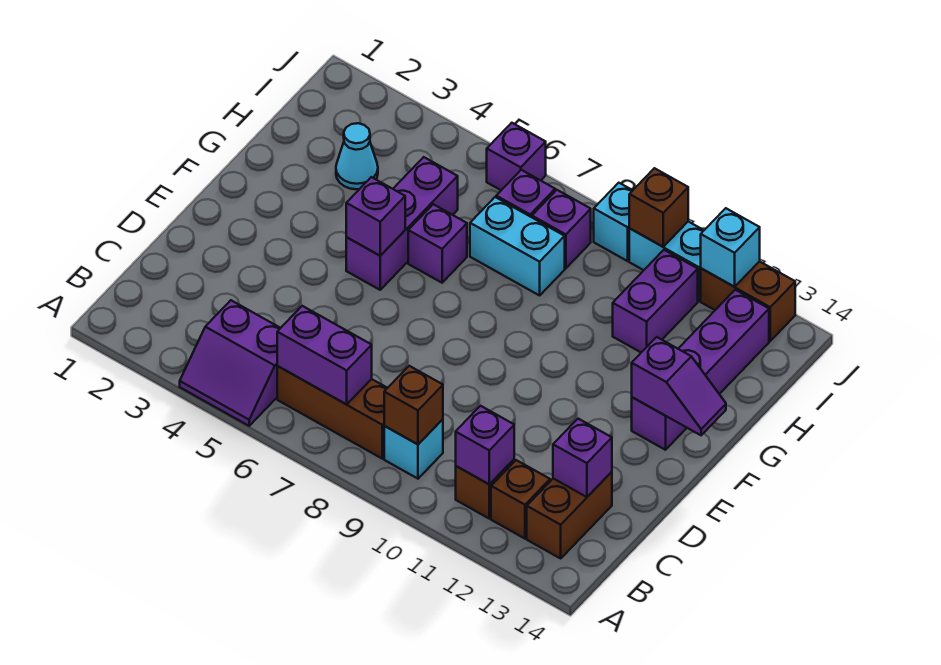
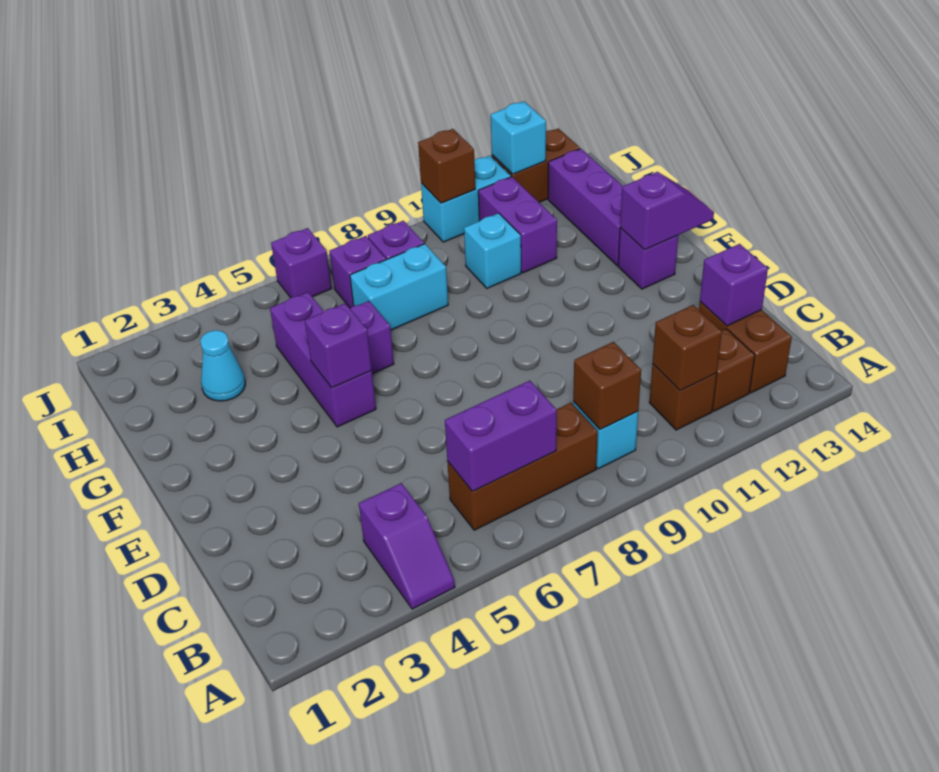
purple slope A4:B5 level 1 top B -> purple slope A4:B4 level 1 top B
purple brick B11 level 2 -> brown brick B11 level 2
cyan brick J9 level 1 -> cyan brick H10 level 1

